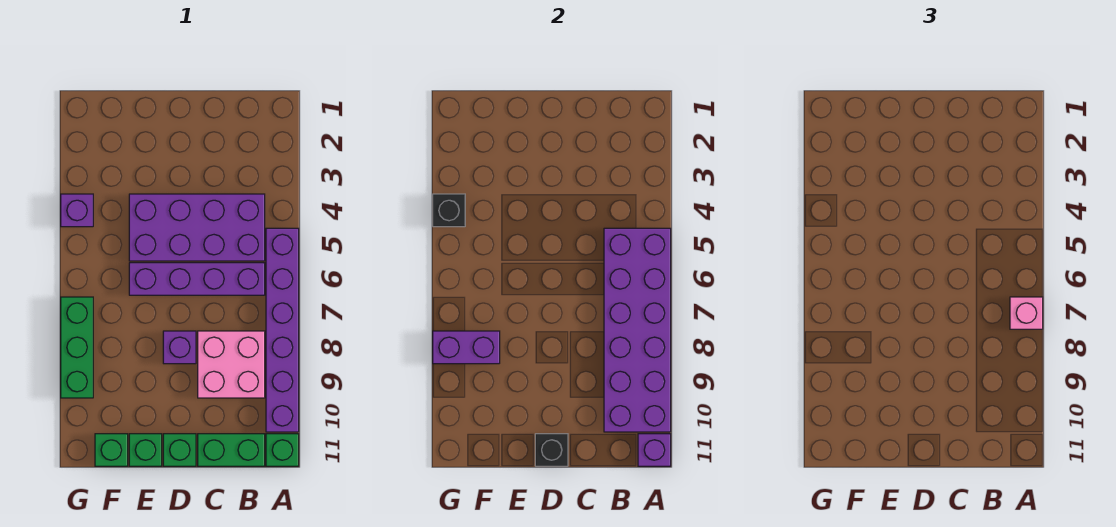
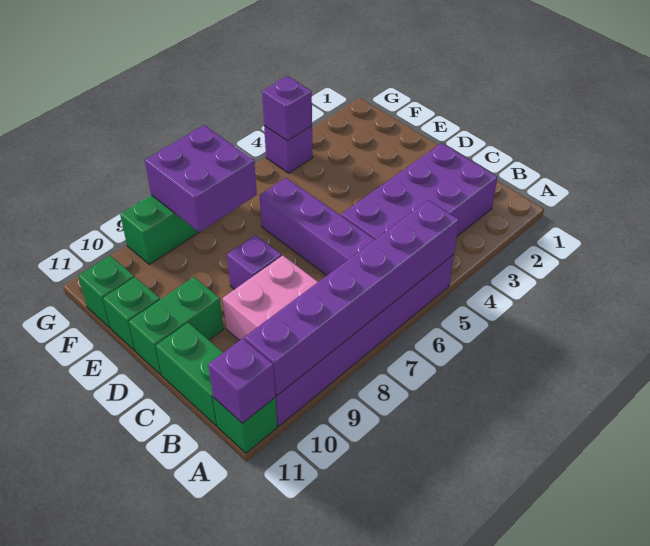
purple brick A5:B10 level 2 -> purple brick A5:A10 level 2
pink brick A7 level 3 -> none
purple brick B4:E5 level 1 -> purple brick B2:C5 level 1
green brick D11 level 1 -> green brick D10:D11 level 1
black brick D11 level 2 -> none
purple brick F8:G8 level 2 -> purple brick F7:G8 level 2
black brick G4 level 2 -> purple brick G4 level 2

